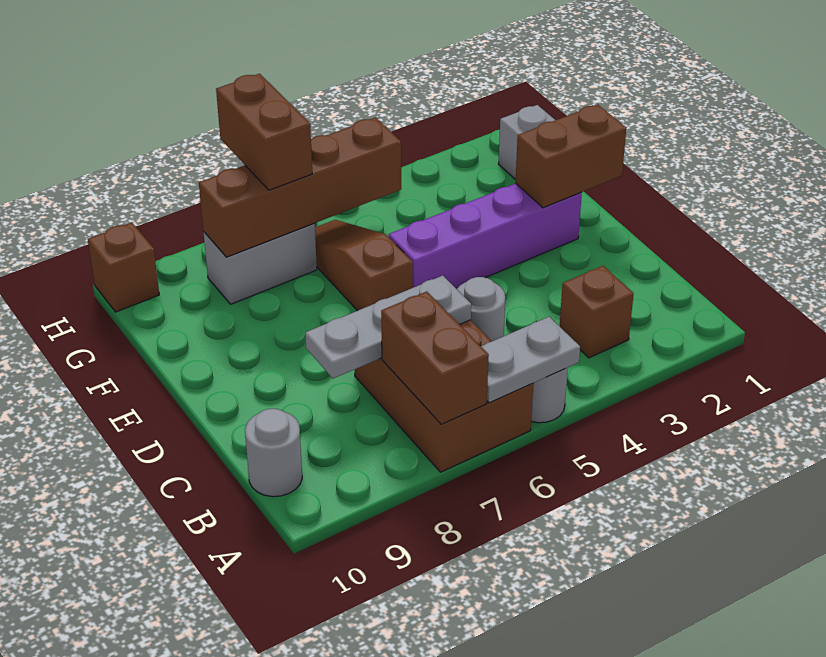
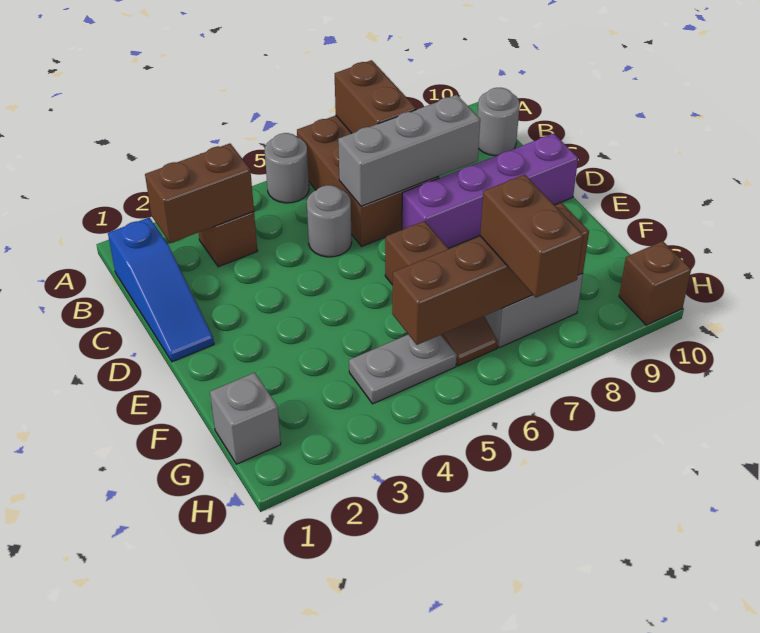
grey plate A5:A6 level 2 -> grey plate G4:G5 level 1
none -> blue slope B1:D1 level 1 top B
grey plate C6:C8 level 2 -> grey brick C6:C8 level 2
brown brick E1:E2 level 2 -> brown brick B2:B3 level 2
purple brick E2:E5 level 1 -> purple brick D7:D10 level 1

